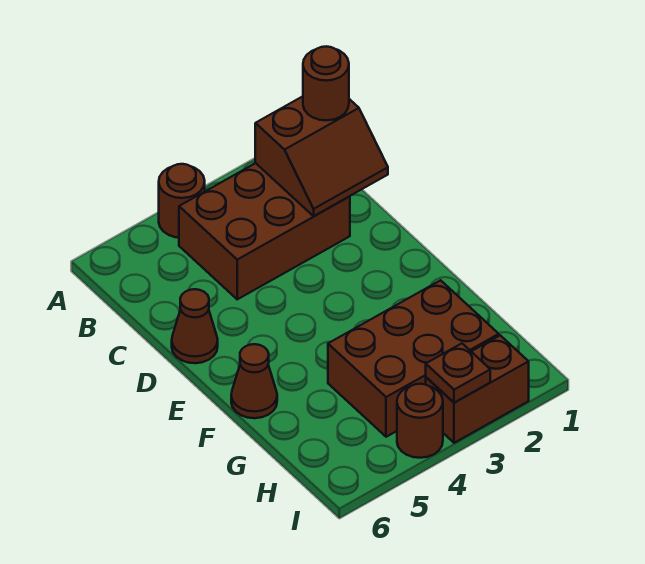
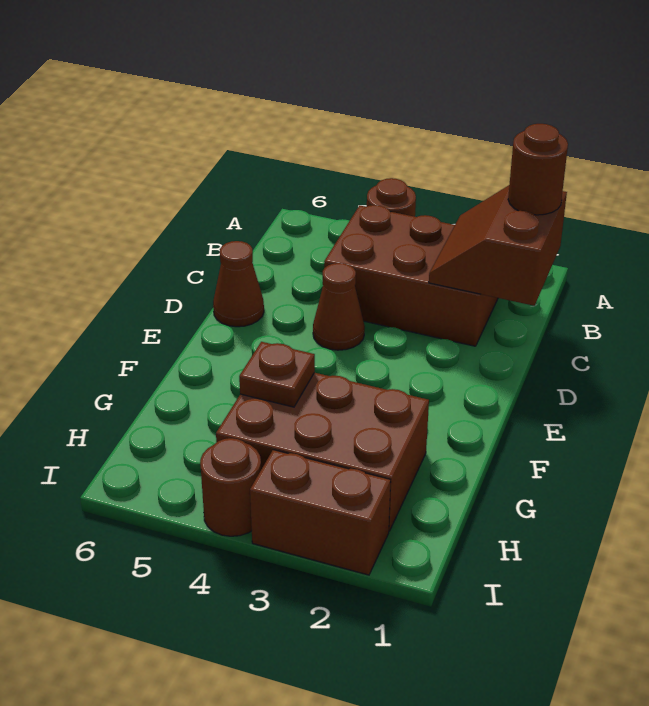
brown slope B1:C2 level 2 top B -> brown slope B1:C2 level 2 top 1
brown cone F6 level 1 -> brown cone D4 level 1
brown plate I3 level 2 -> brown plate G4 level 2

